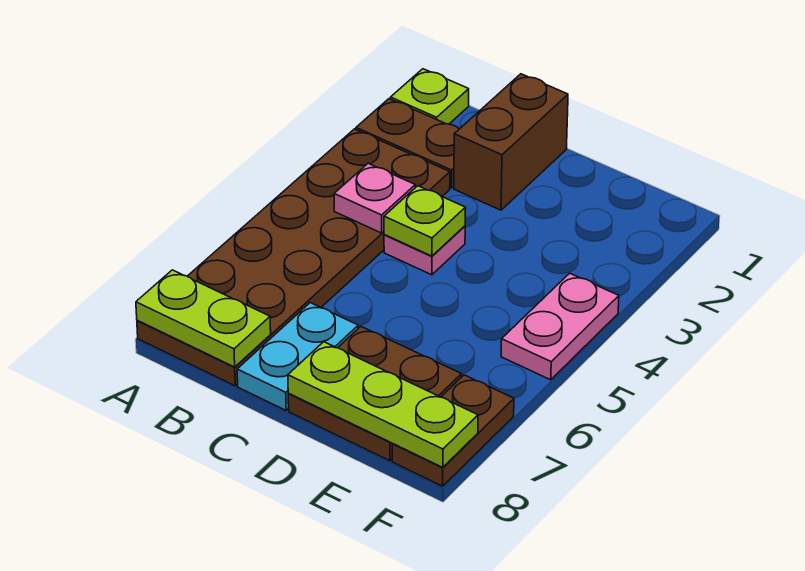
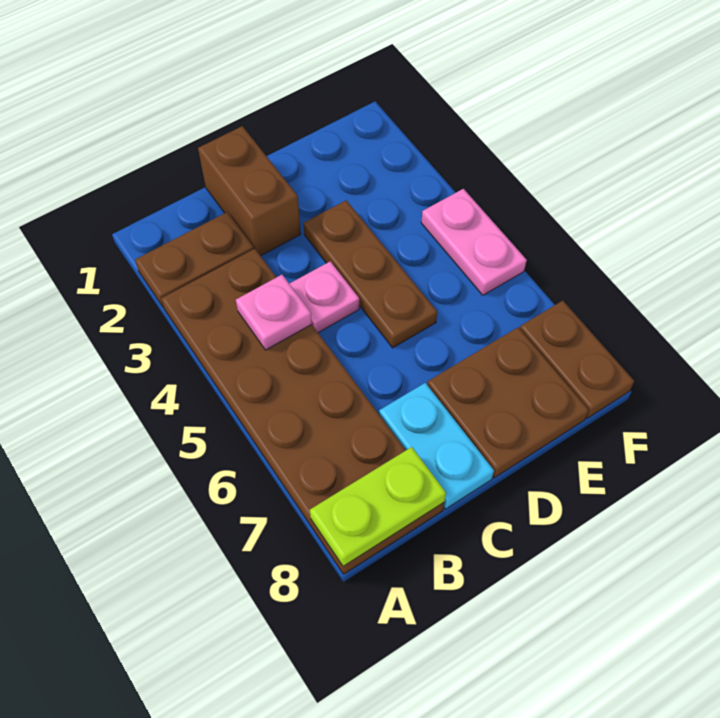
lime plate A1 level 1 -> none
lime plate C4 level 2 -> none
none -> brown plate D3:D5 level 1
lime plate D8:F8 level 2 -> none

